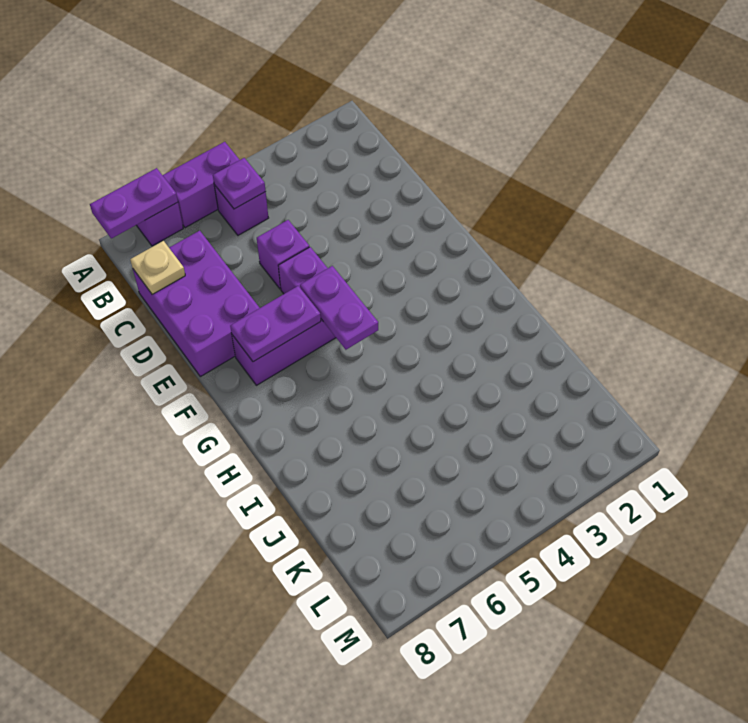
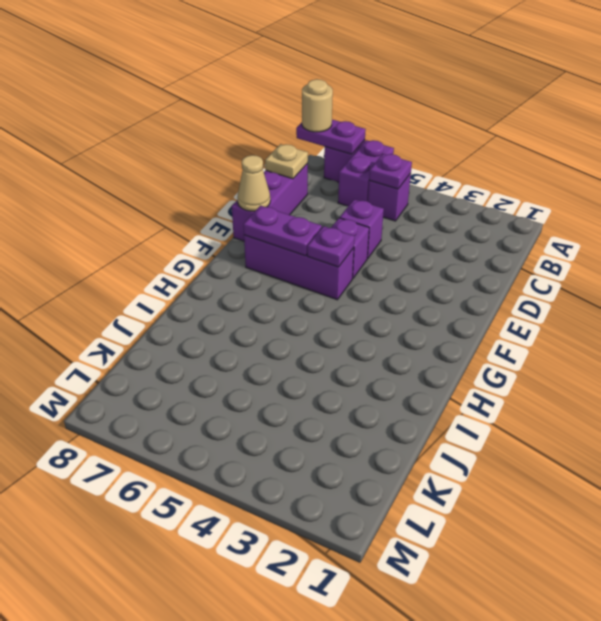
purple brick A5:A6 level 1 -> purple brick A6:B6 level 1
none -> tan round brick A8 level 3
purple brick C7:E8 level 1 -> purple brick C8:E8 level 1
none -> tan cone E8 level 2
purple plate F5:G5 level 2 -> purple plate F5 level 2

